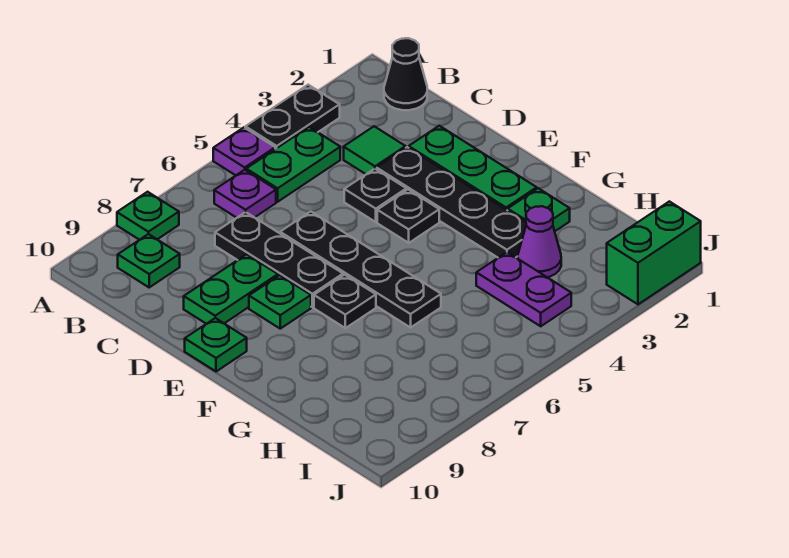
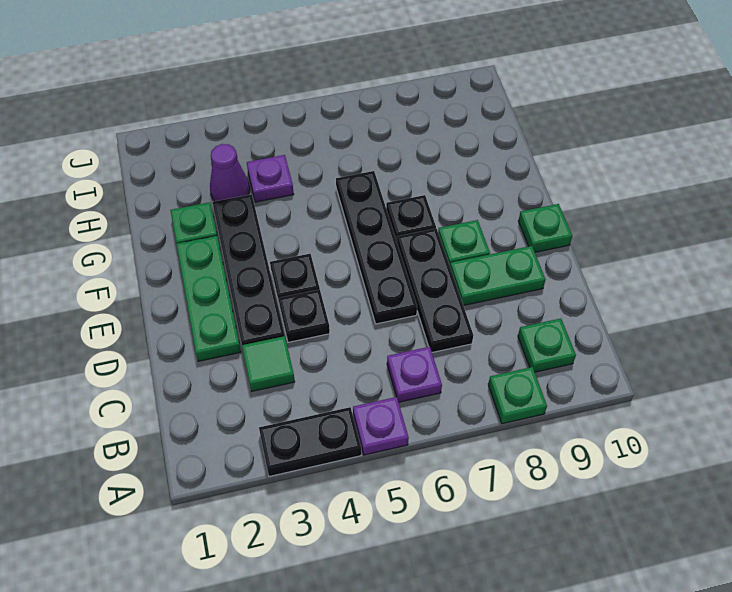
black cone B1 level 1 -> none
green plate B4:B5 level 1 -> none
purple plate H4:I4 level 1 -> purple plate H4 level 1
green brick J1:J2 level 1 -> none

